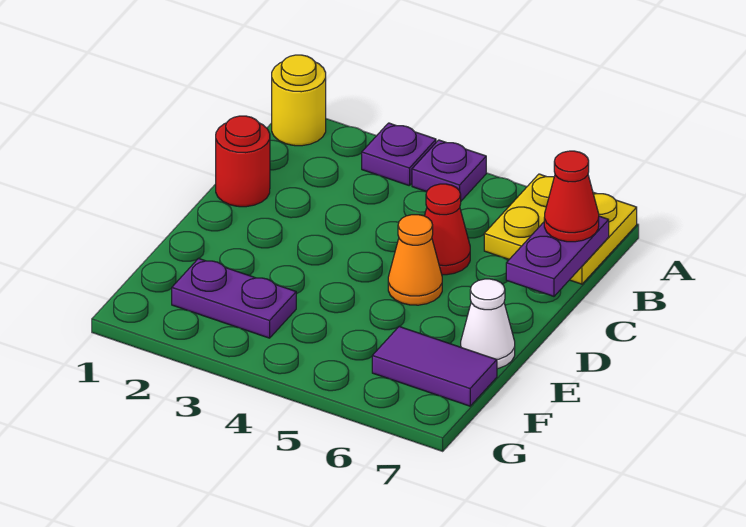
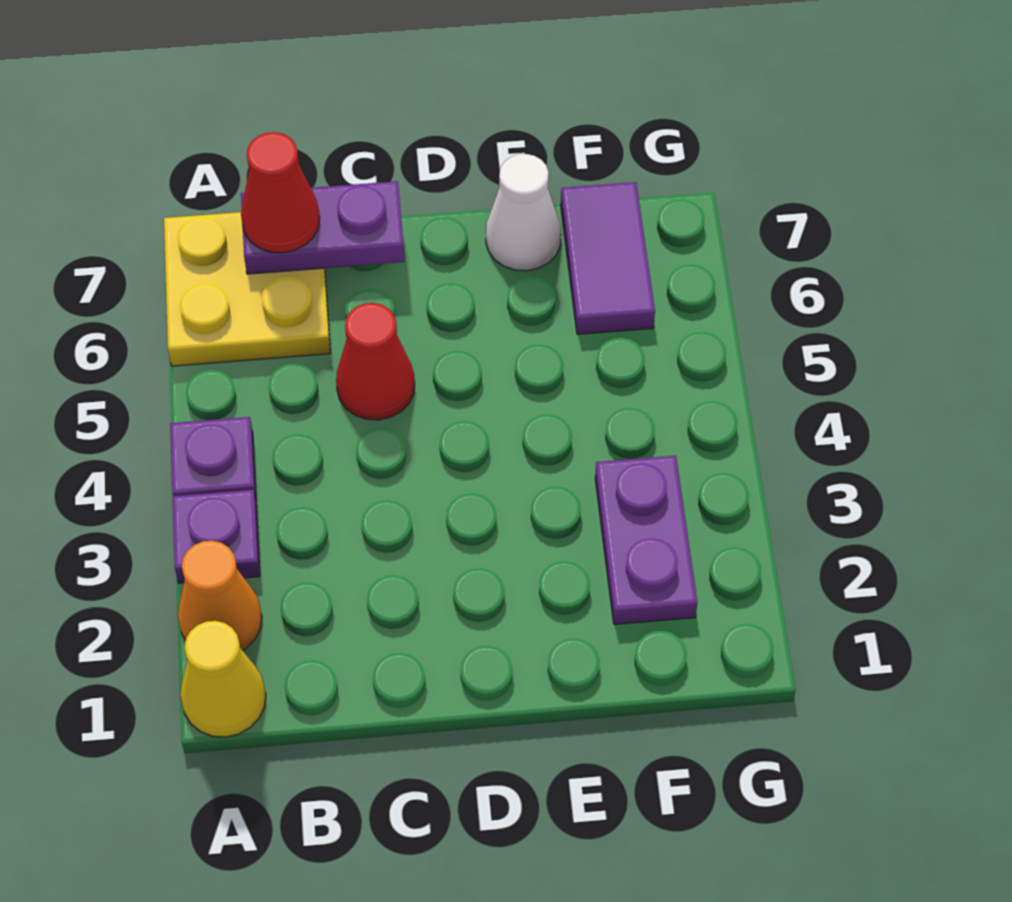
yellow round brick A1 level 1 -> yellow cone A1 level 1
red round brick C1 level 1 -> none
orange cone D5 level 1 -> orange cone A2 level 1

